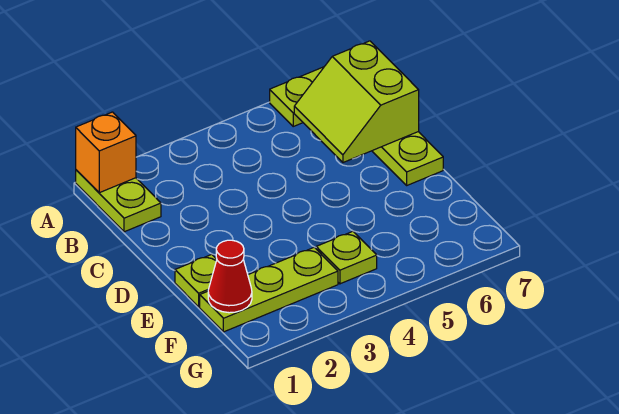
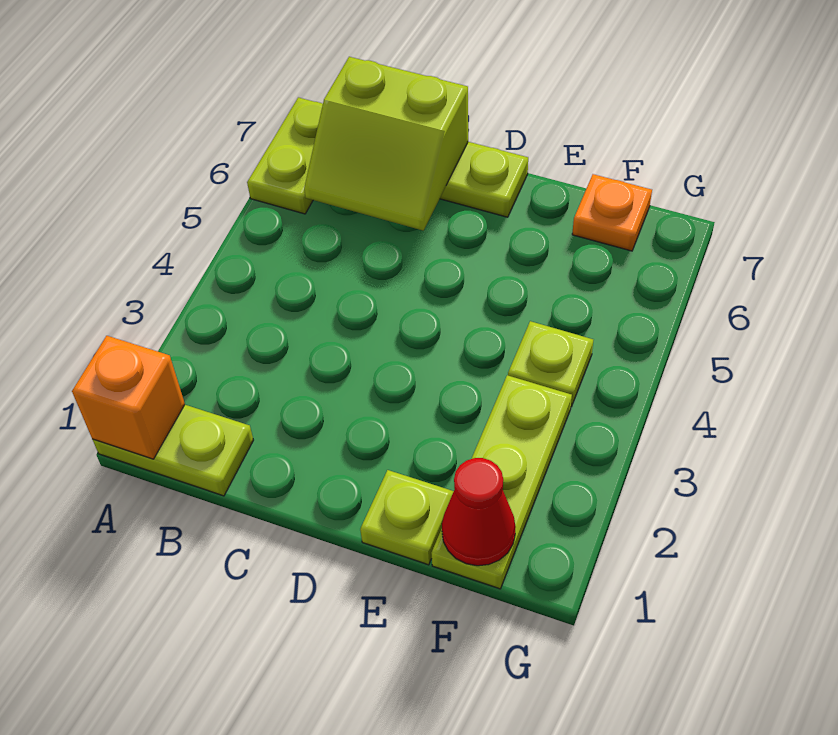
none -> orange plate F7 level 1

